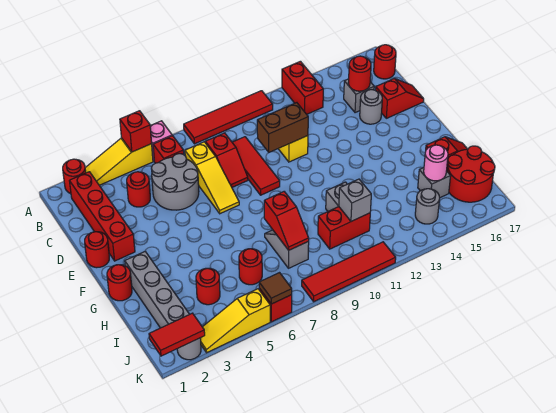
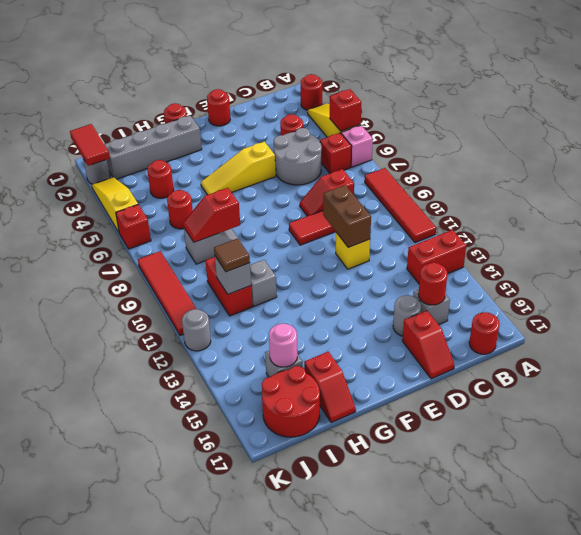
red brick B2:E2 level 1 -> none
yellow slope C7:E7 level 1 top C -> yellow slope E5:G5 level 1 top E
grey round brick J14 level 1 -> grey round brick K12 level 1
brown tile K6 level 2 -> brown tile I11 level 3

